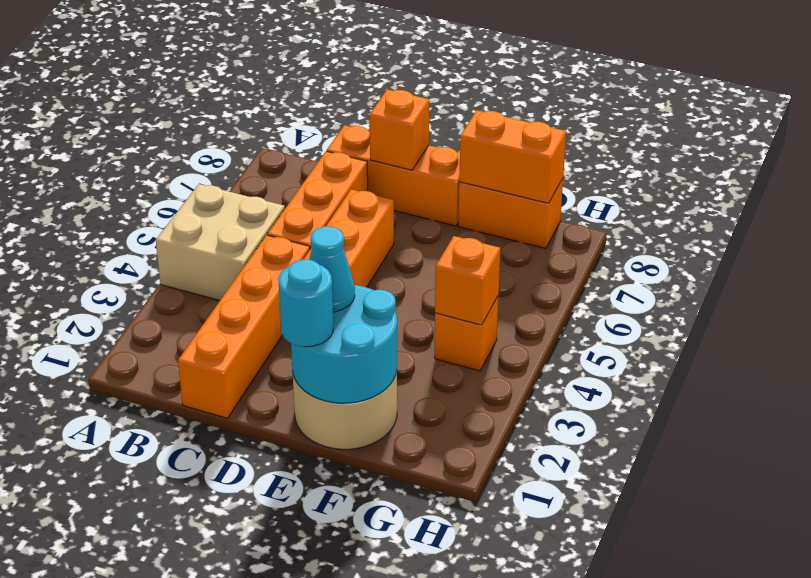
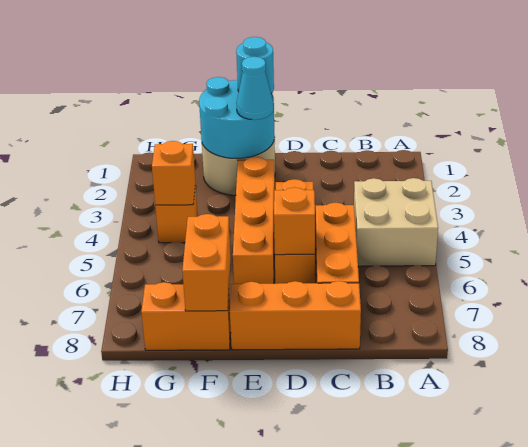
orange brick C1:C4 level 1 -> orange brick E3:E6 level 1
orange brick D8 level 2 -> orange brick D6 level 2
orange brick F8:G8 level 2 -> orange brick F7:F8 level 2

